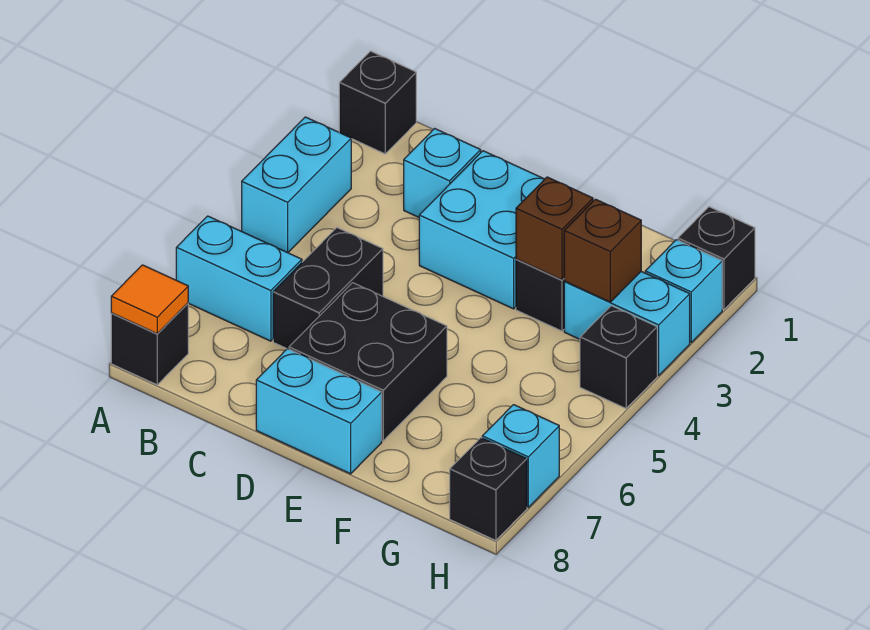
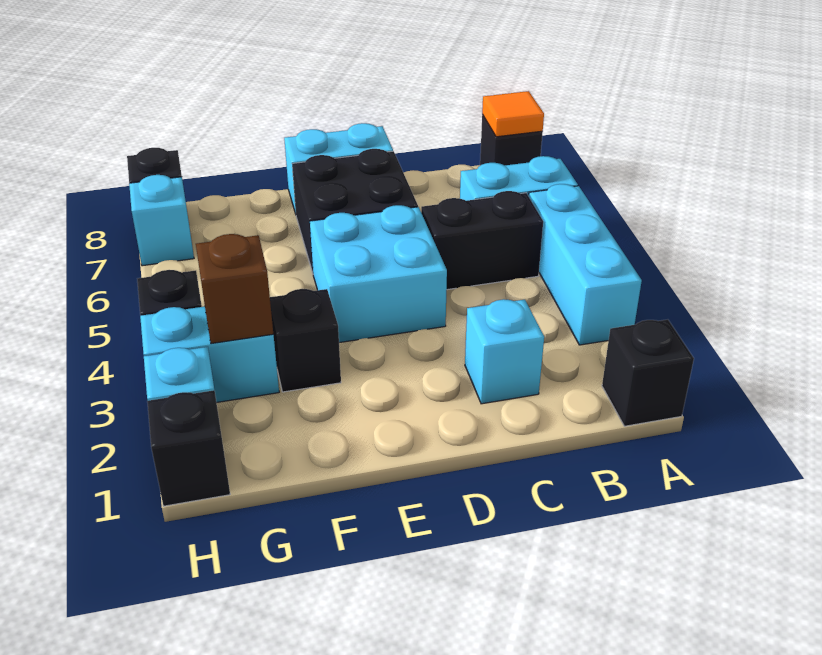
cyan brick A3:A4 level 1 -> cyan brick A3:A5 level 1
black brick C5:C6 level 1 -> black brick B5:C5 level 1
cyan brick D2:E3 level 1 -> cyan brick D4:E5 level 1
brown brick F3 level 2 -> none

